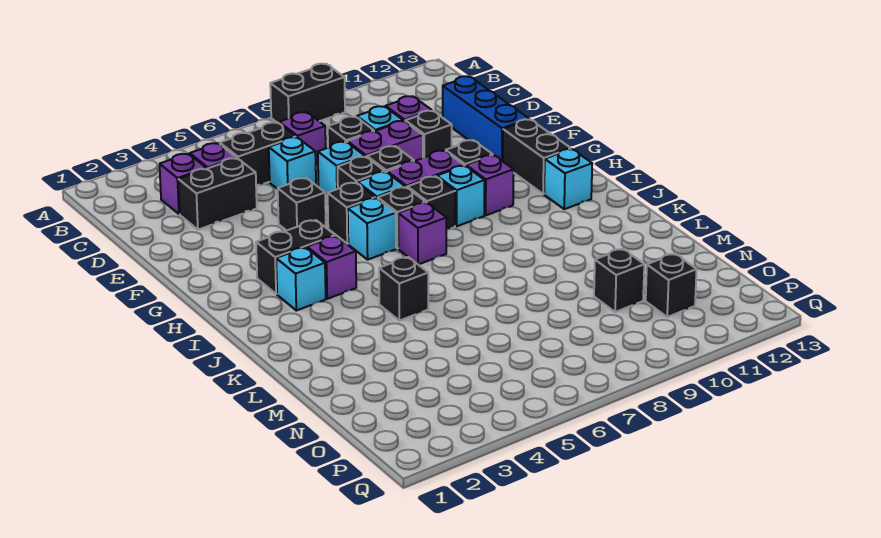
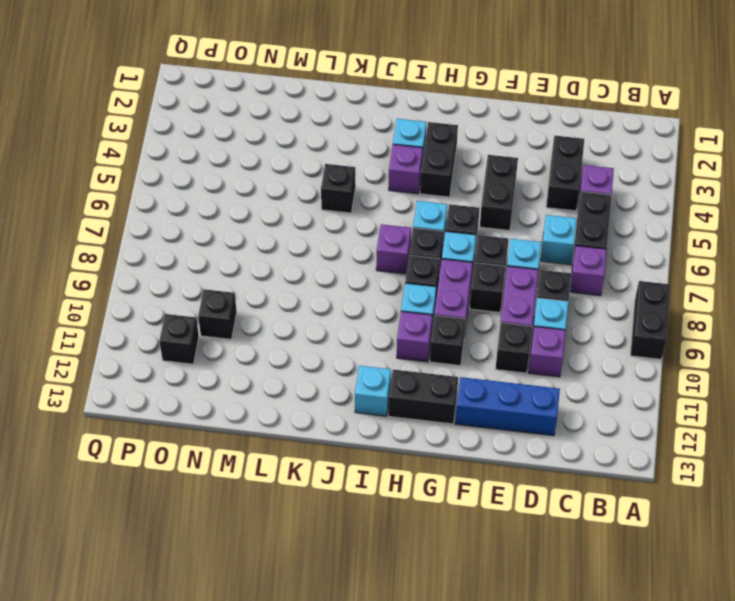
purple brick C3 level 1 -> none
black brick F5 level 1 -> black brick F4:F5 level 1

